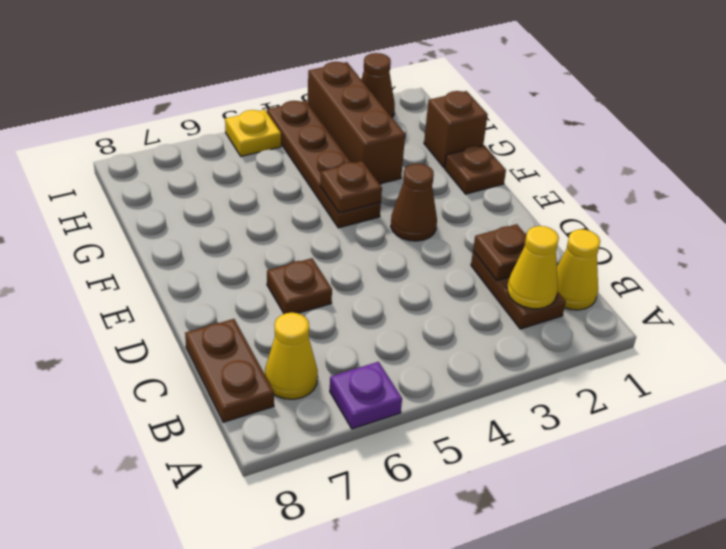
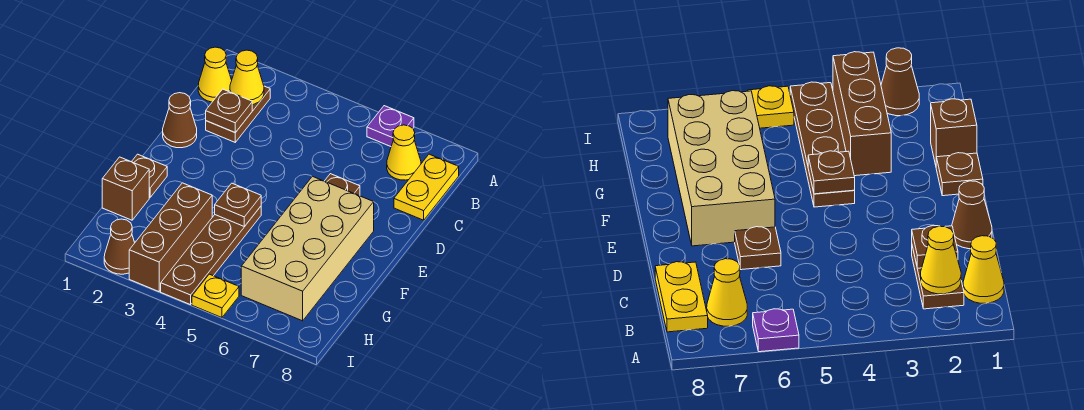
brown plate B8:C8 level 1 -> yellow plate B8:C8 level 1
brown cone E3 level 1 -> brown cone D1 level 1
none -> tan brick E6:H7 level 1

